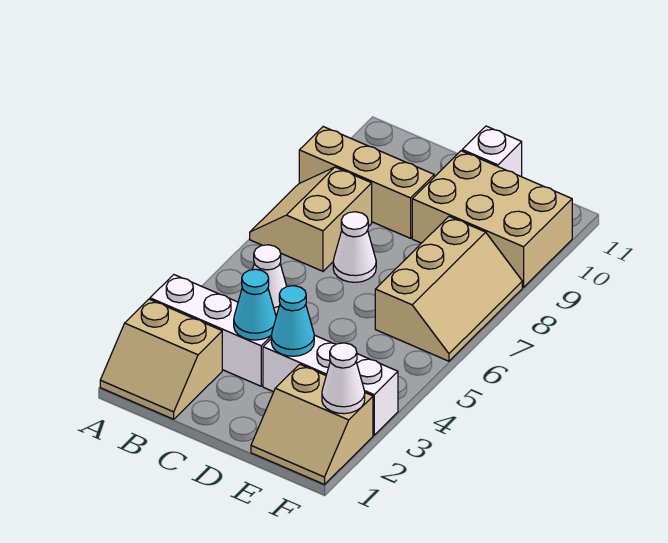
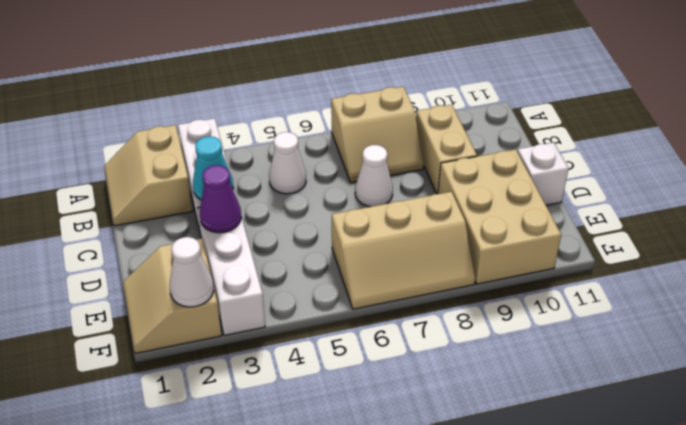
tan slope A7:B8 level 1 top B -> tan slope A7:B8 level 1 top A
tan brick A9:C9 level 1 -> tan brick B9:C9 level 1
cyan cone D3 level 2 -> purple cone D3 level 2

